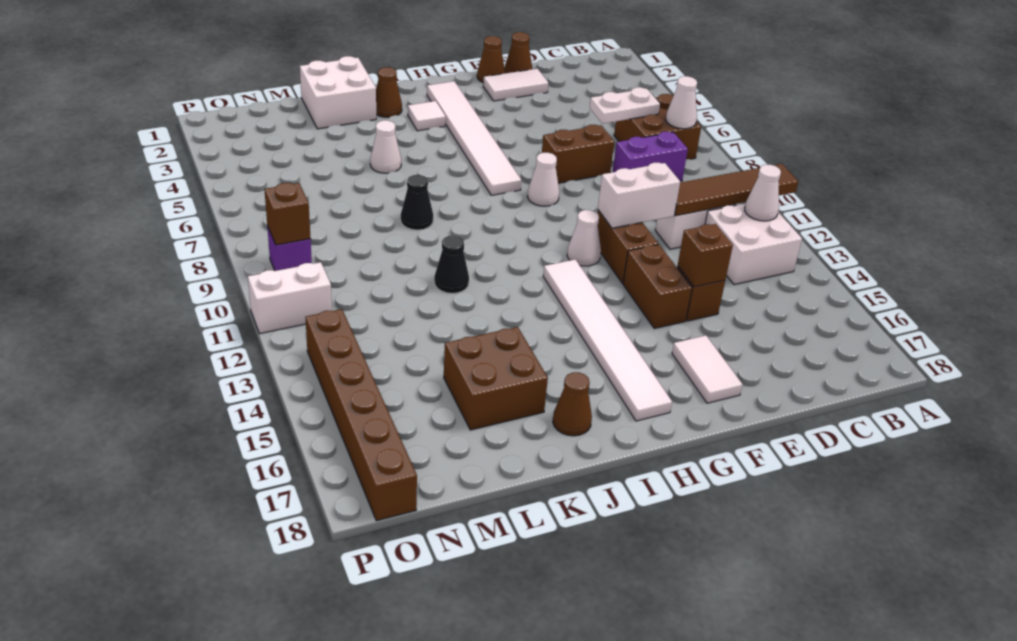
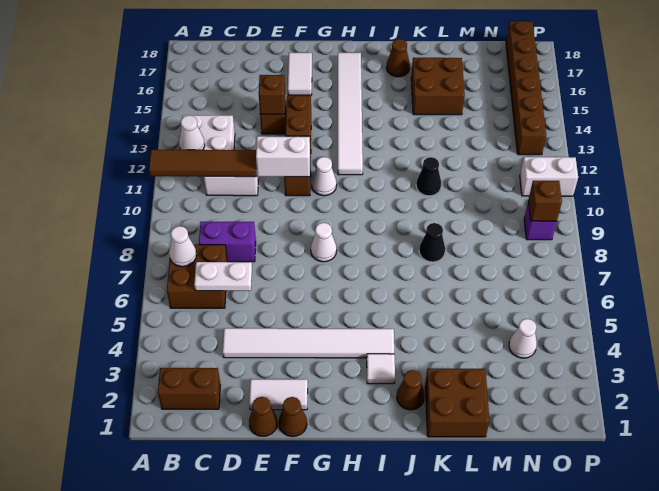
brown brick E7:F7 level 1 -> brown brick B2:C2 level 1
white tile H2:H7 level 1 -> white tile D4:I4 level 1
white brick K1:L2 level 1 -> brown brick K1:L2 level 1
white cone K5 level 1 -> white cone N4 level 1

